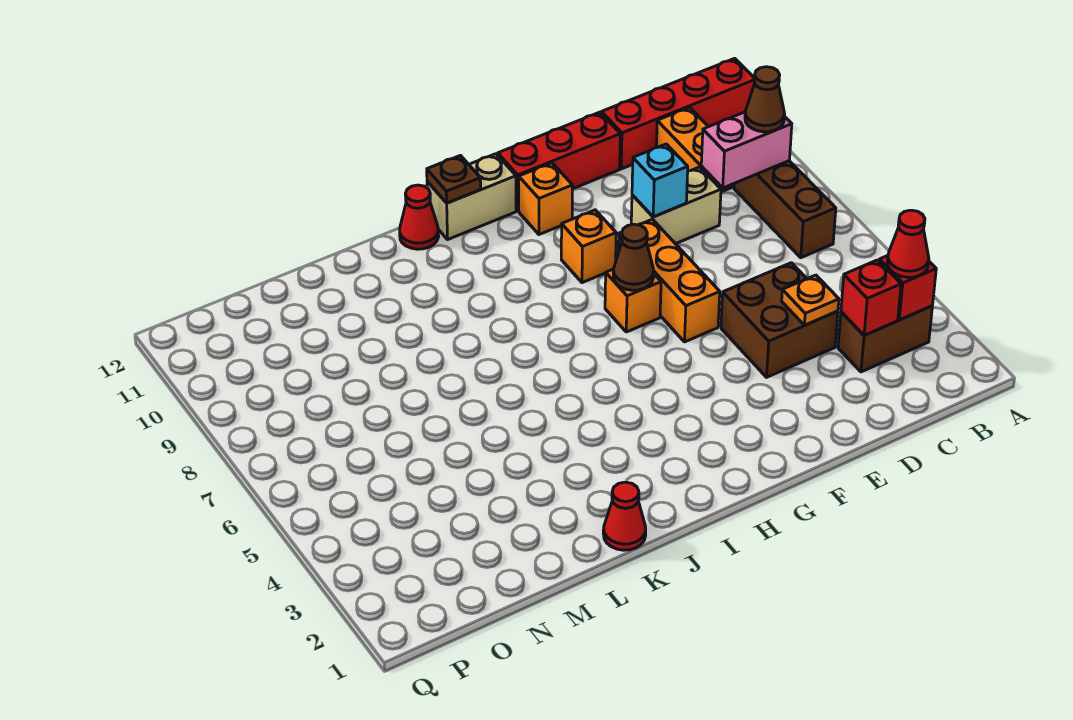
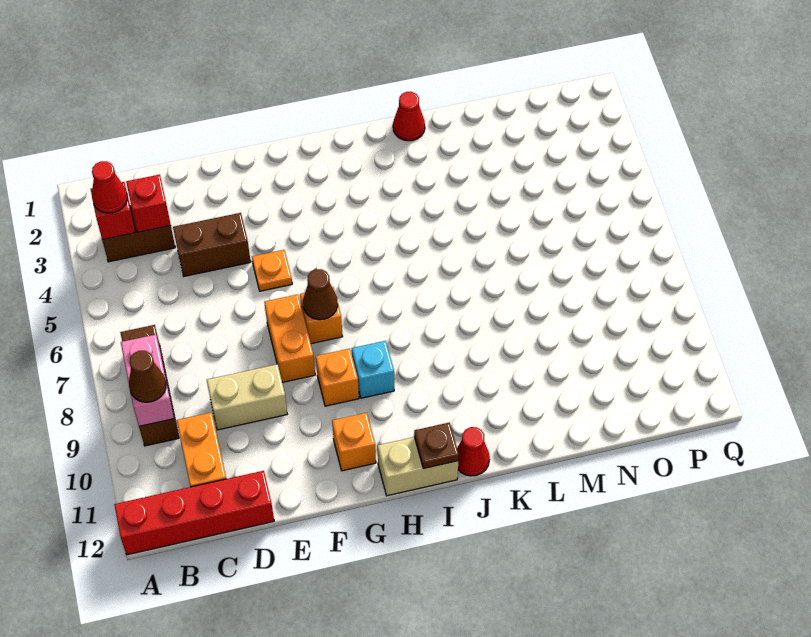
pink brick B9:C9 level 2 -> pink brick B8:B9 level 2
brown brick D4:E5 level 1 -> brown brick D4:E4 level 1
orange plate D4 level 2 -> orange plate F5 level 1
cyan brick E9 level 2 -> cyan brick H9 level 1
red brick E12:G12 level 1 -> none
orange brick F6:F8 level 1 -> orange brick F7:F8 level 1

